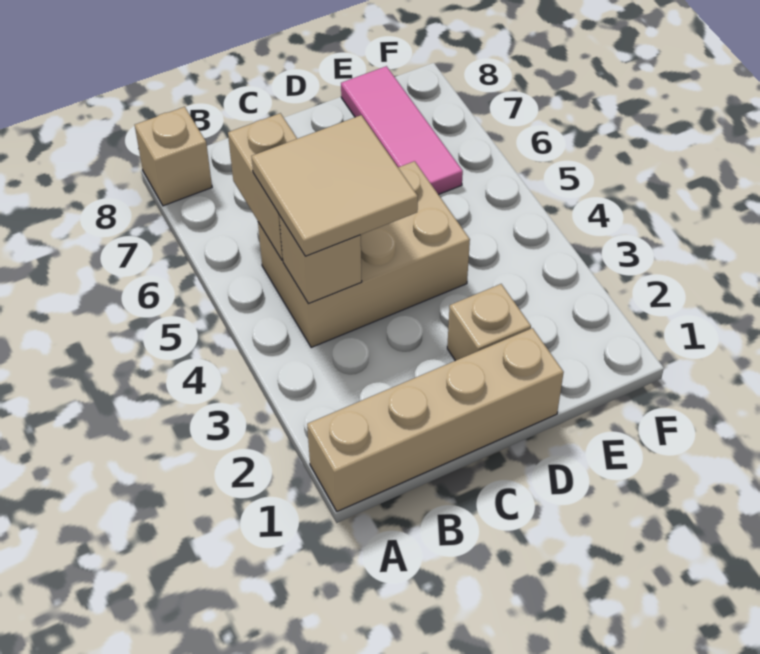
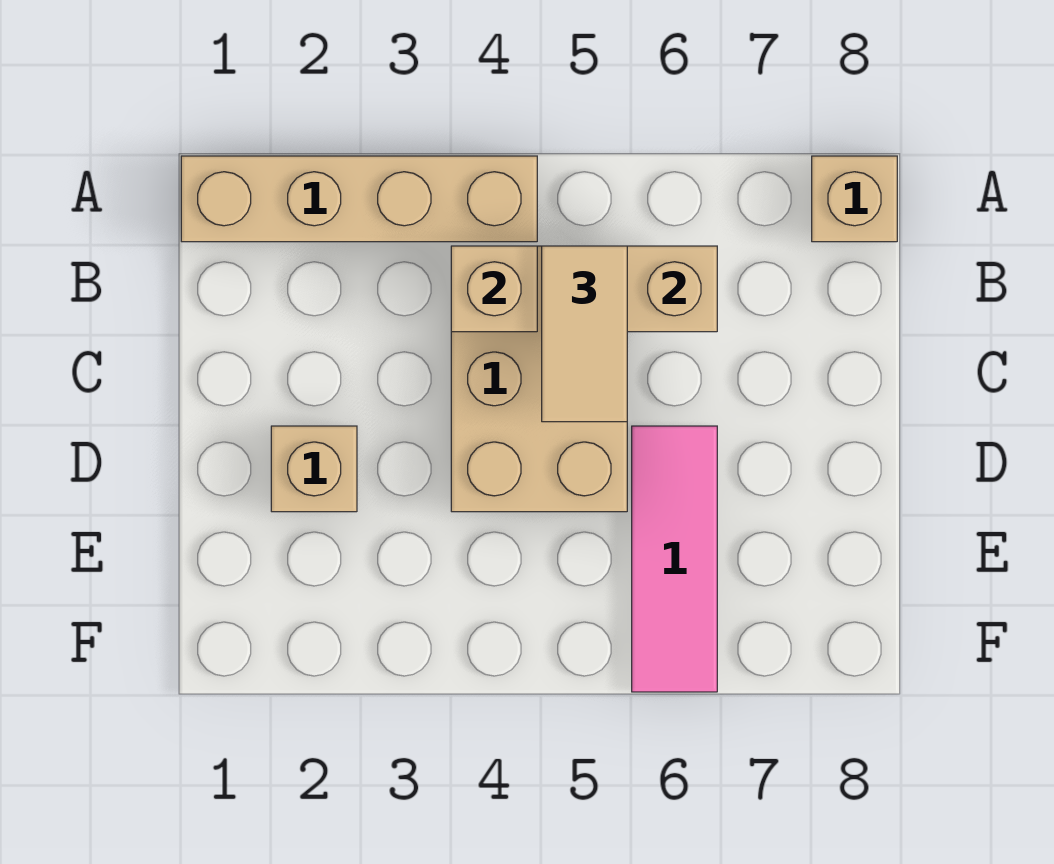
tan brick A1:D1 level 1 -> tan brick A1:A4 level 1
tan tile B4:C5 level 3 -> tan tile B5:C5 level 3
pink tile E6:E8 level 1 -> pink tile D6:F6 level 1

